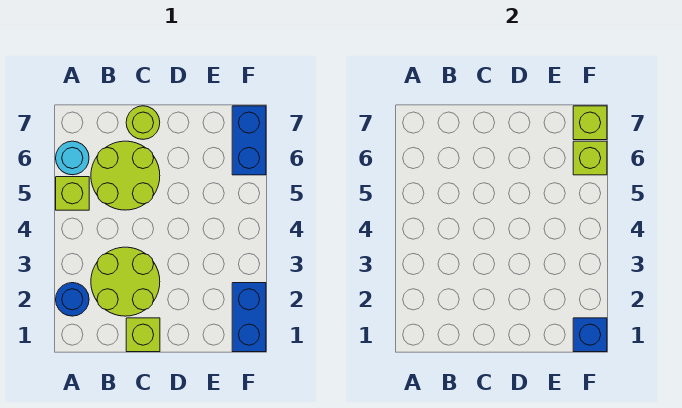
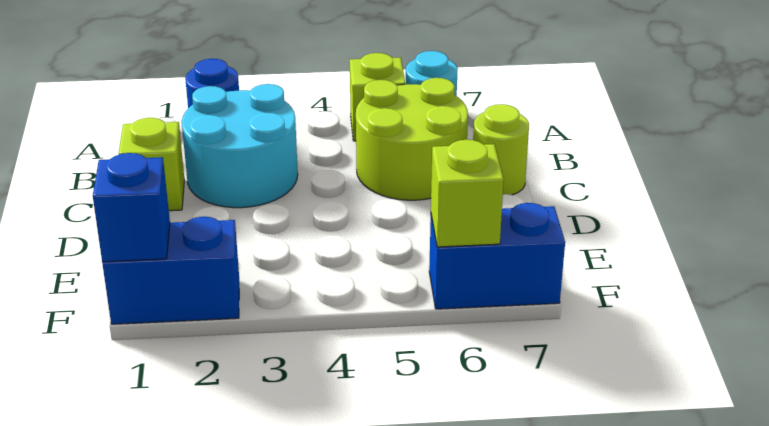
lime round brick B2:C3 level 1 -> cyan round brick B2:C3 level 1
lime brick F7 level 2 -> none

